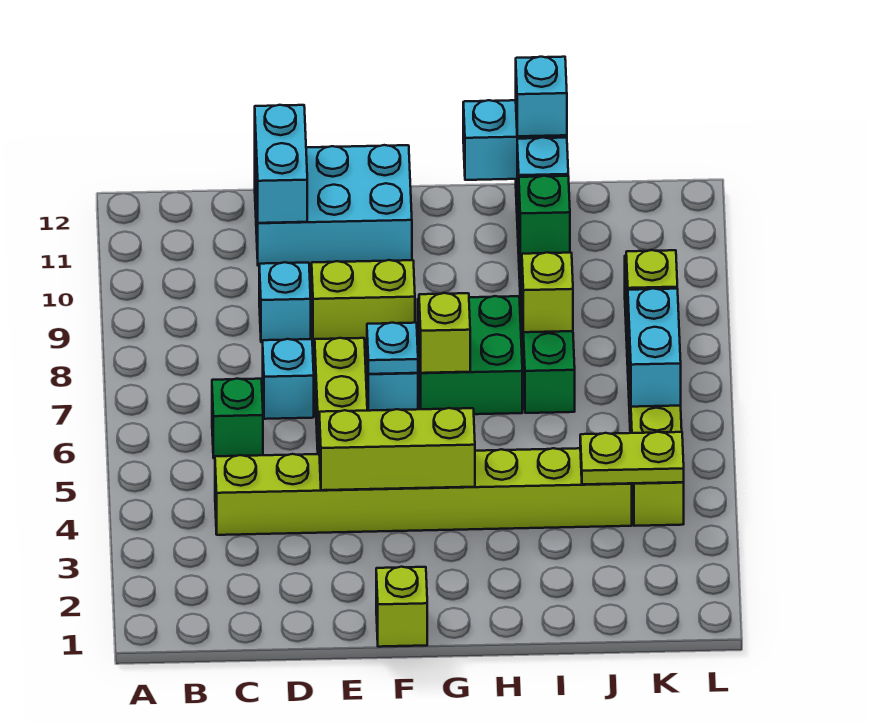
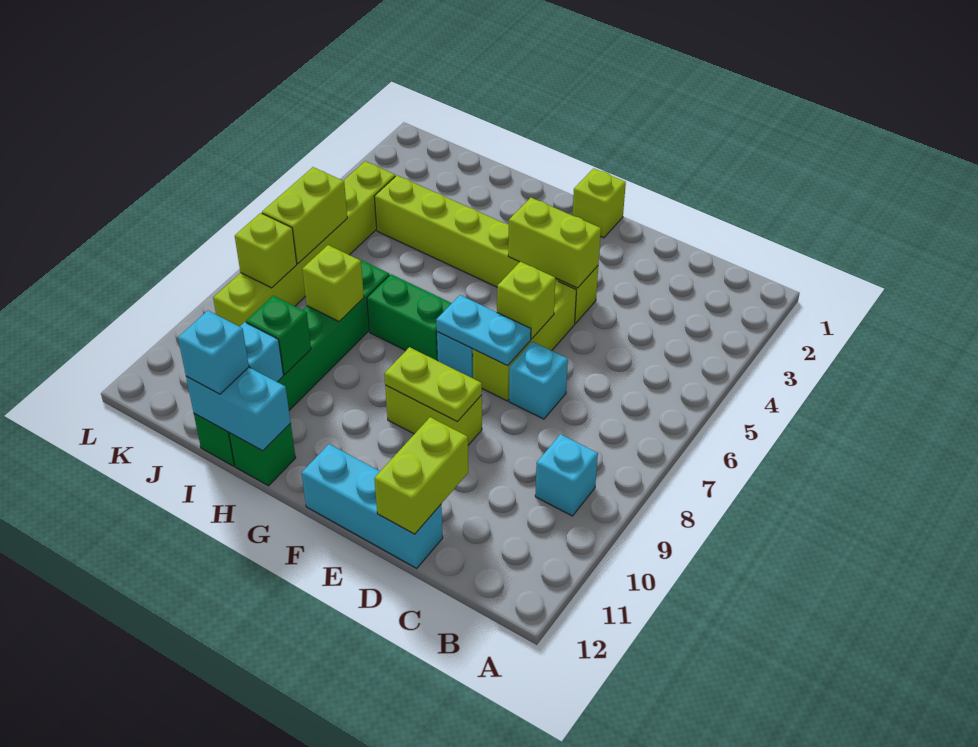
lime brick C4:J4 level 1 -> lime brick E4:J4 level 1
green brick C6 level 1 -> green brick H12 level 1
cyan brick D9 level 1 -> cyan brick B9 level 1
cyan brick D11:F12 level 1 -> cyan brick D12:F12 level 1
cyan brick D11:D12 level 2 -> lime brick D11:D12 level 2
lime brick E4:G4 level 2 -> lime brick E4:F4 level 2
cyan plate F7 level 2 -> cyan plate E7:F7 level 2
green brick G7:H8 level 1 -> green brick G7:H7 level 1
lime brick G7 level 2 -> lime brick E6 level 2
lime plate J4:K4 level 2 -> lime plate E9:F9 level 2
cyan brick K6:K7 level 2 -> lime brick K6:K7 level 2

